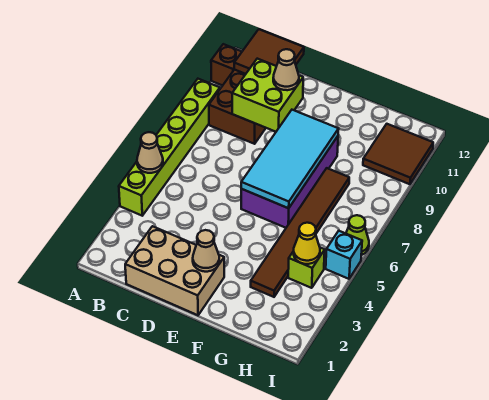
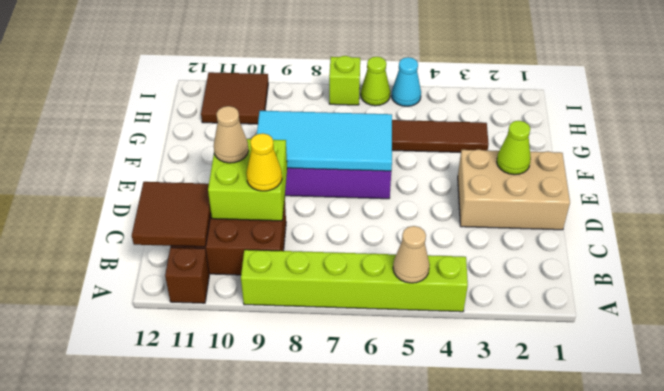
tan brick C1:E2 level 1 -> tan brick D1:E3 level 1
tan cone E2 level 2 -> lime cone E2 level 2
lime brick H4 level 1 -> lime brick I7 level 1
yellow cone H4 level 2 -> yellow cone C9 level 3
cyan brick I5 level 1 -> cyan cone I5 level 1

